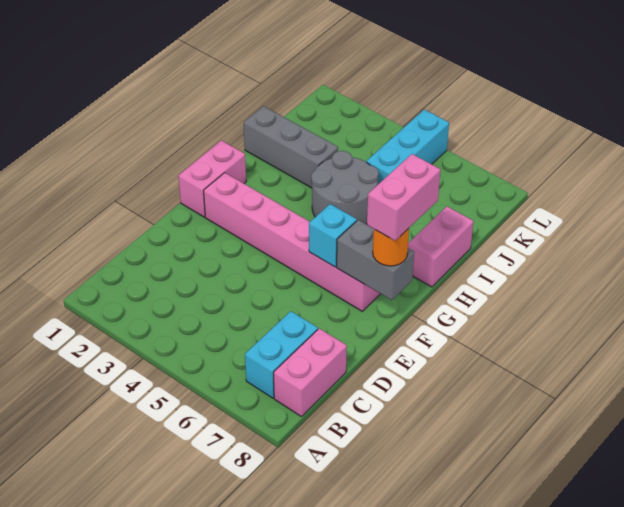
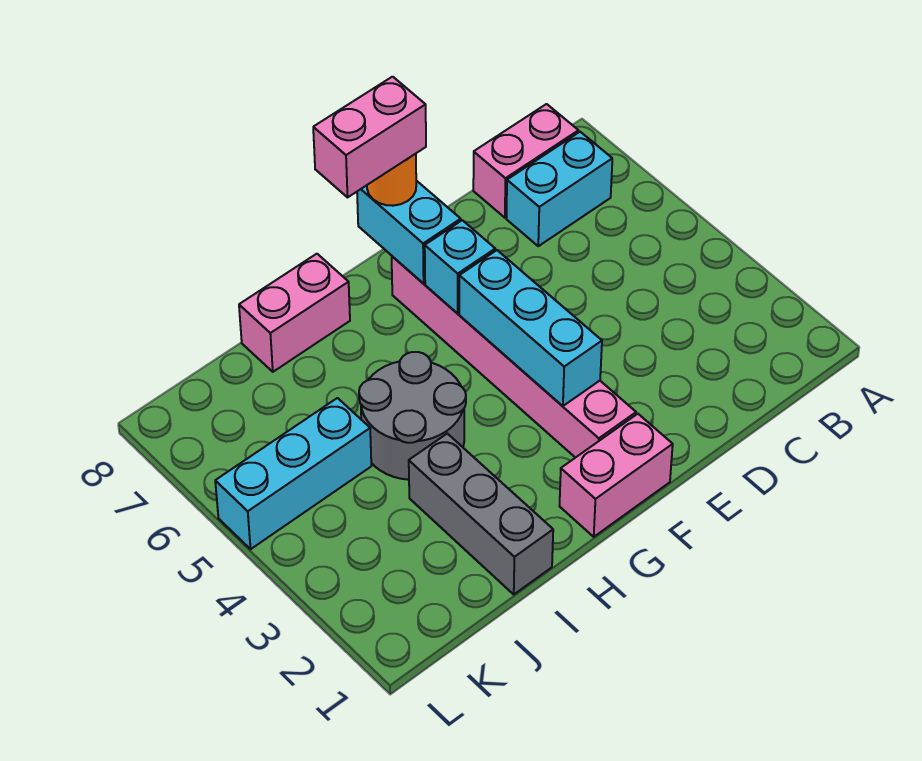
none -> cyan brick F3:F5 level 2
grey brick F7:F8 level 2 -> cyan brick F7:F8 level 2

